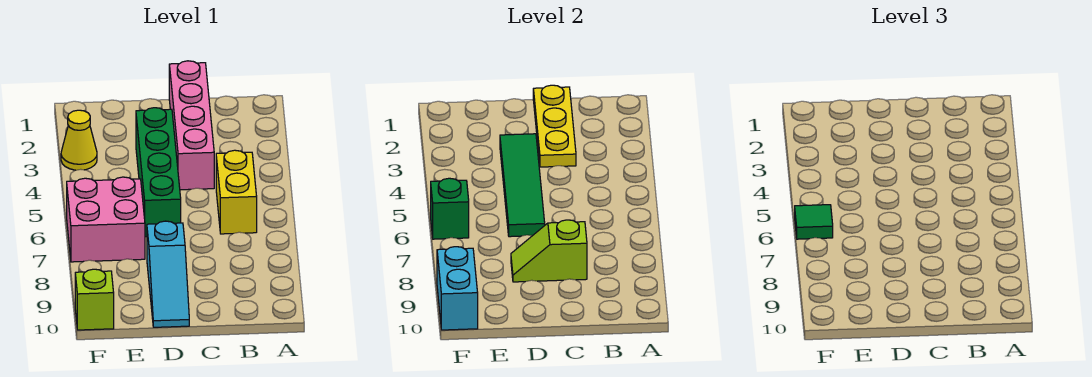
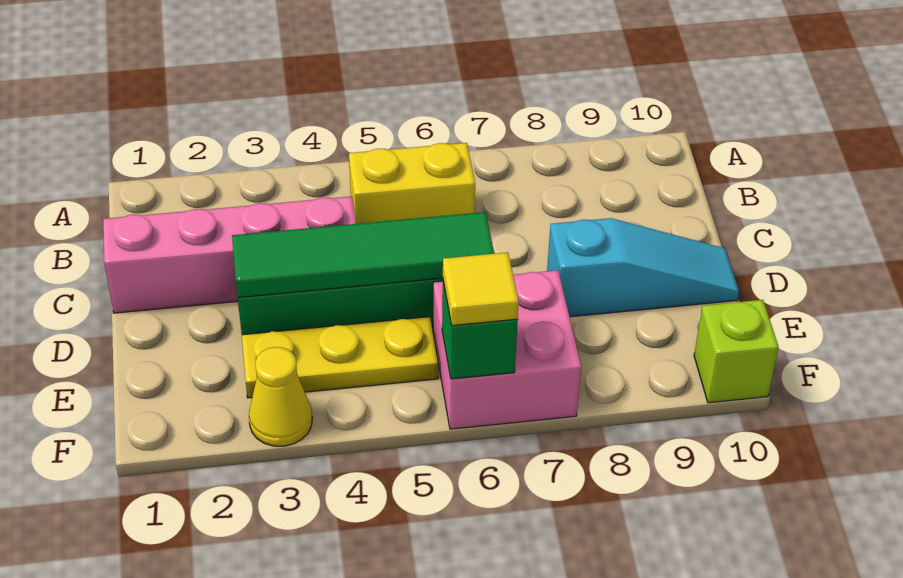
yellow plate C1:C3 level 2 -> yellow plate E3:E5 level 1
lime slope C8:D8 level 2 top C -> none
green tile F6 level 3 -> yellow tile F6 level 3
cyan brick F9:F10 level 2 -> none

